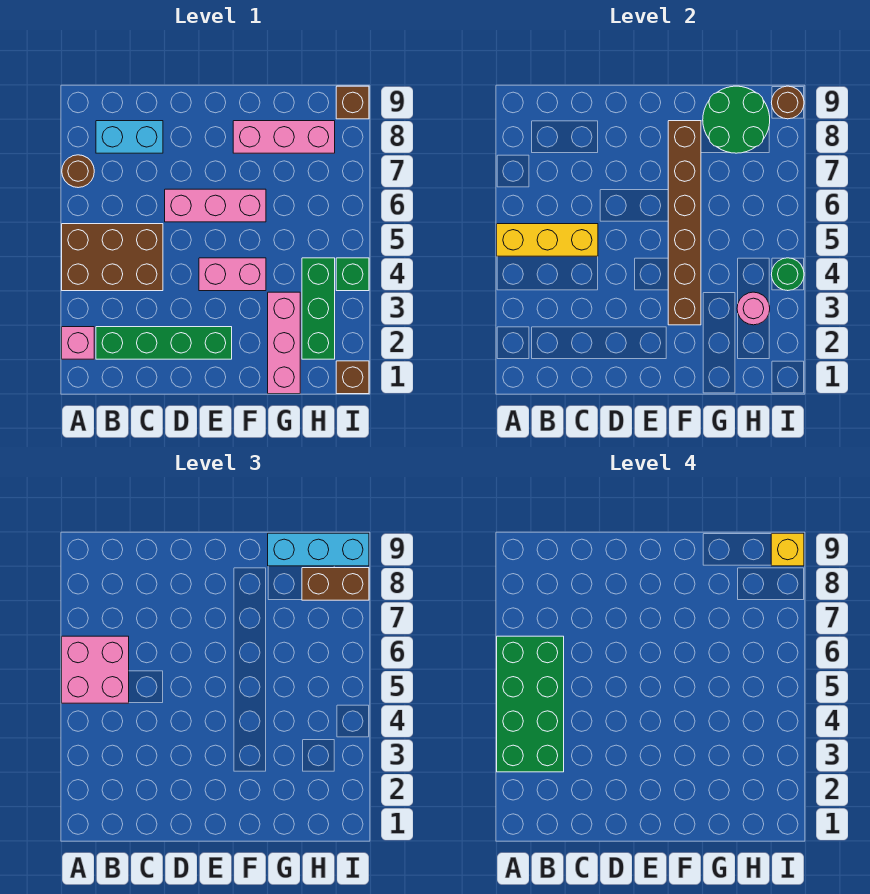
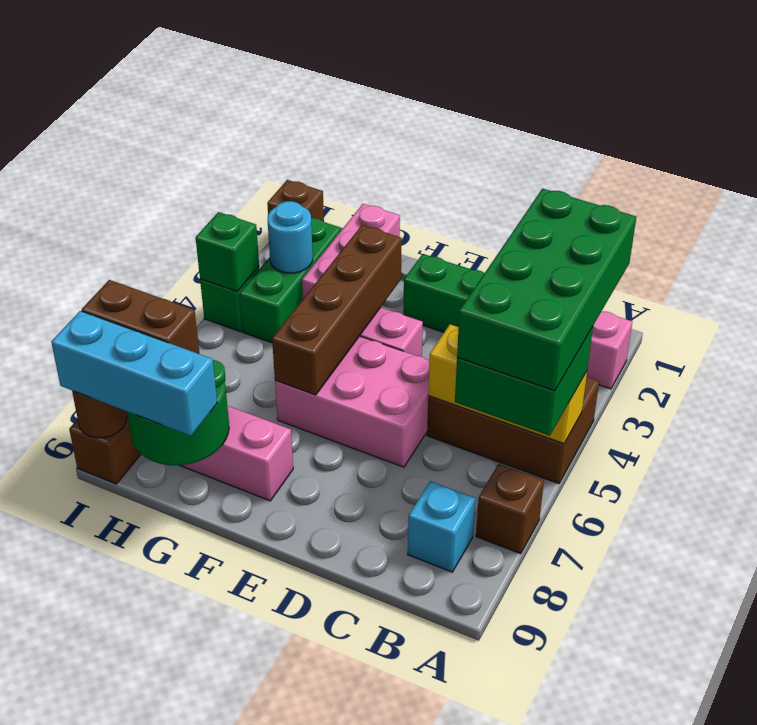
pink brick A5:B6 level 3 -> green brick A5:B6 level 3
brown round brick A7 level 1 -> brown brick A7 level 1
cyan brick B8:C8 level 1 -> cyan brick B8 level 1
pink brick D6:F6 level 1 -> pink brick D5:F6 level 1
brown brick F3:F8 level 2 -> brown brick F3:F6 level 2
pink round brick H3 level 2 -> cyan round brick H3 level 2
green round brick I4 level 2 -> green brick I4 level 2
yellow brick I9 level 4 -> none

